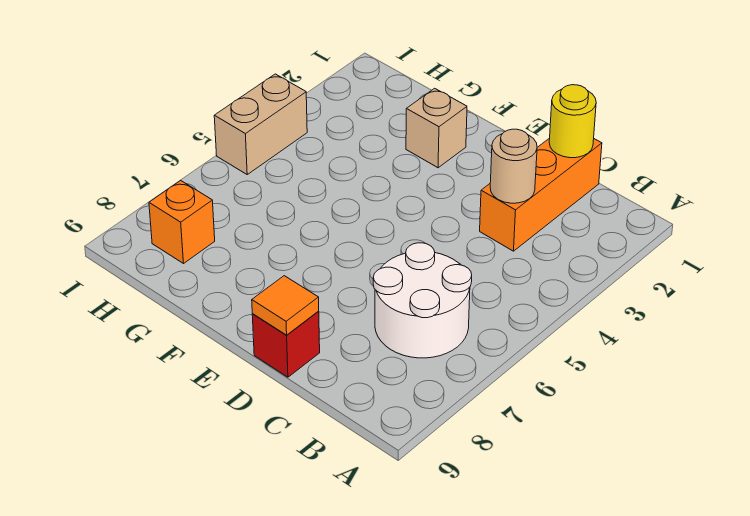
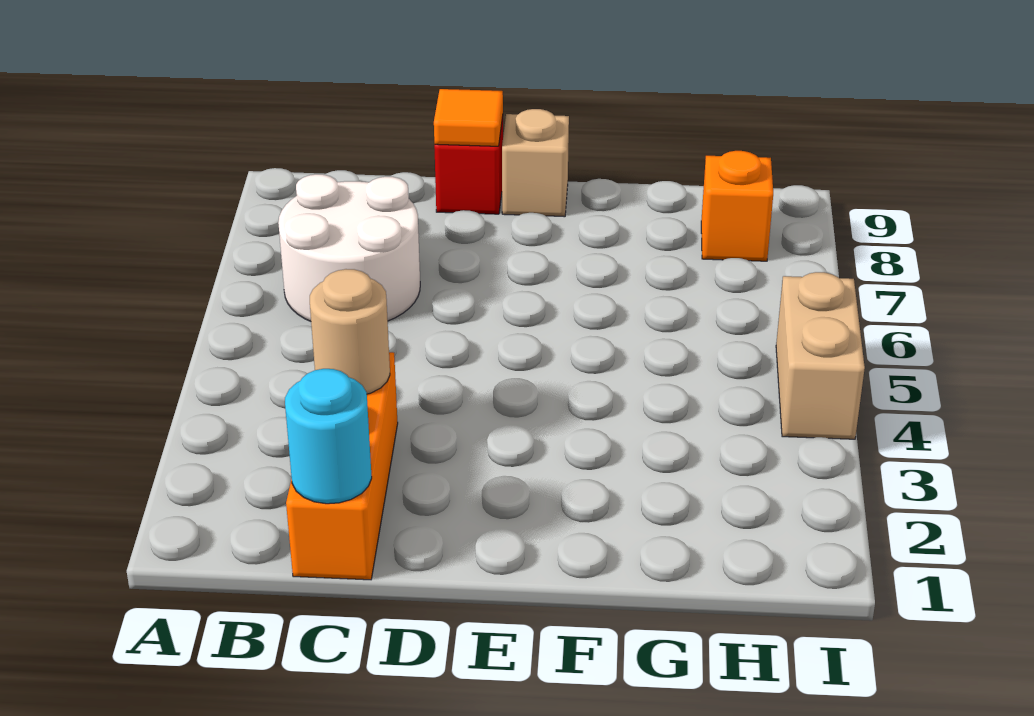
yellow round brick C1 level 2 -> cyan round brick C1 level 2
tan brick F2 level 1 -> tan brick E9 level 1

